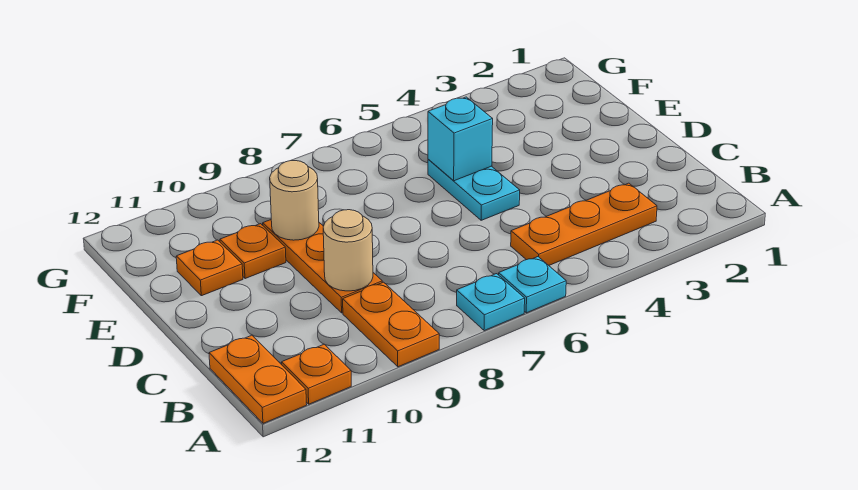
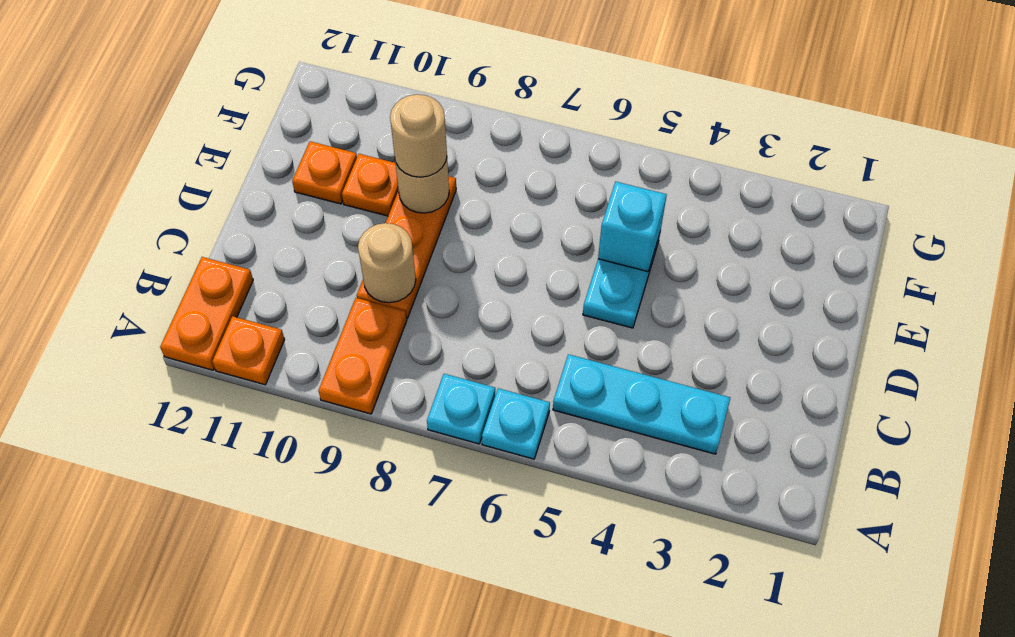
orange plate B3:B5 level 1 -> cyan plate B3:B5 level 1
none -> tan round brick E9 level 3

